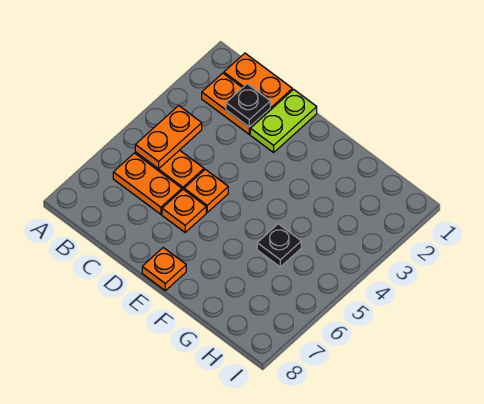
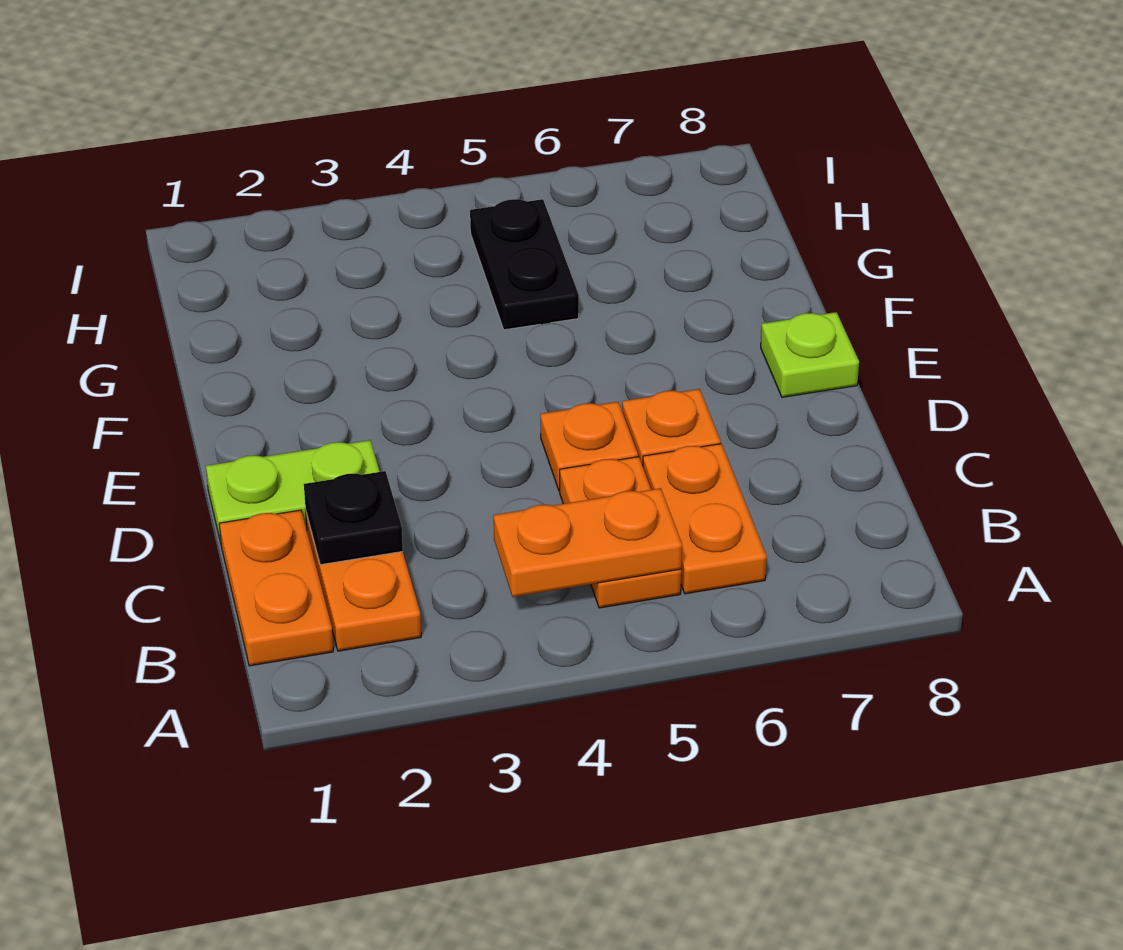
orange plate E8 level 1 -> lime plate E8 level 1
black plate G5 level 1 -> black plate G5:H5 level 1

